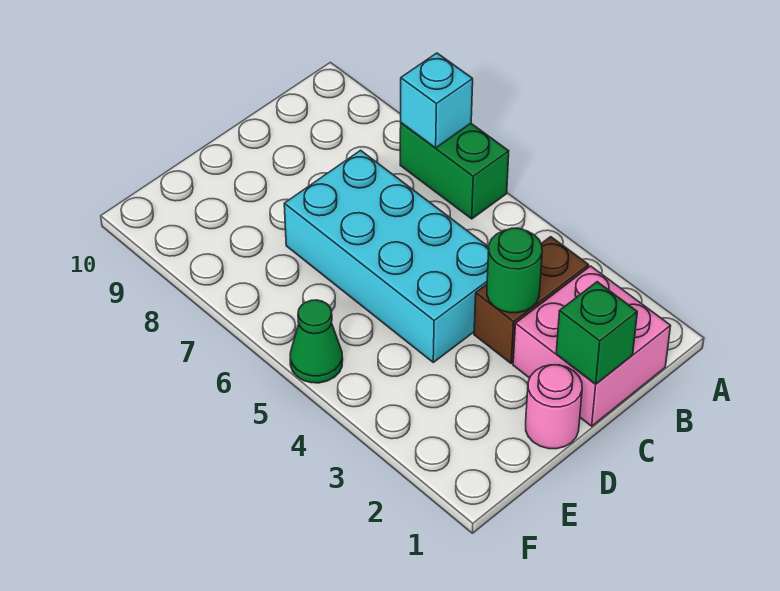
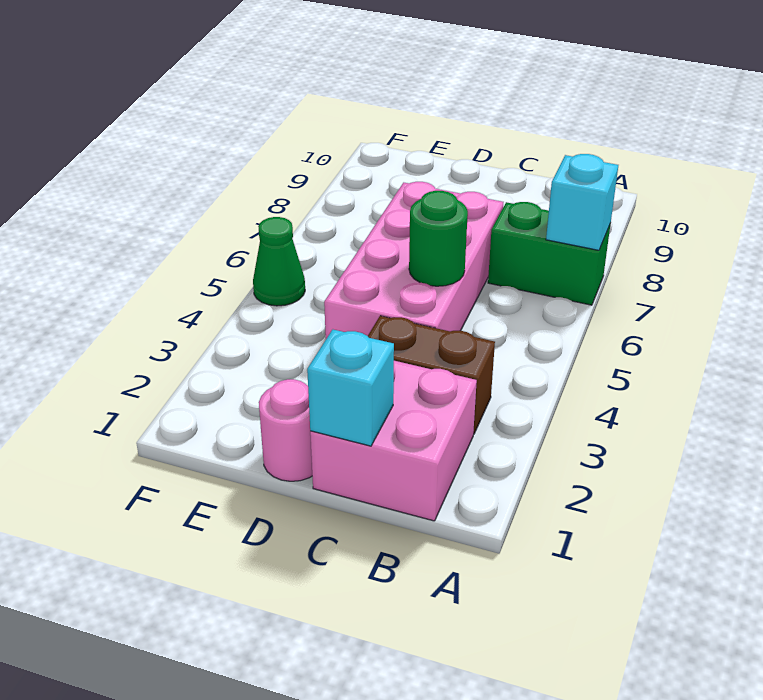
green brick A6:A7 level 1 -> green brick A7:B7 level 1
green brick C1 level 2 -> cyan brick C1 level 2
green round brick C3 level 2 -> green round brick C5 level 2
cyan brick C4:D7 level 1 -> pink brick C4:D7 level 1

